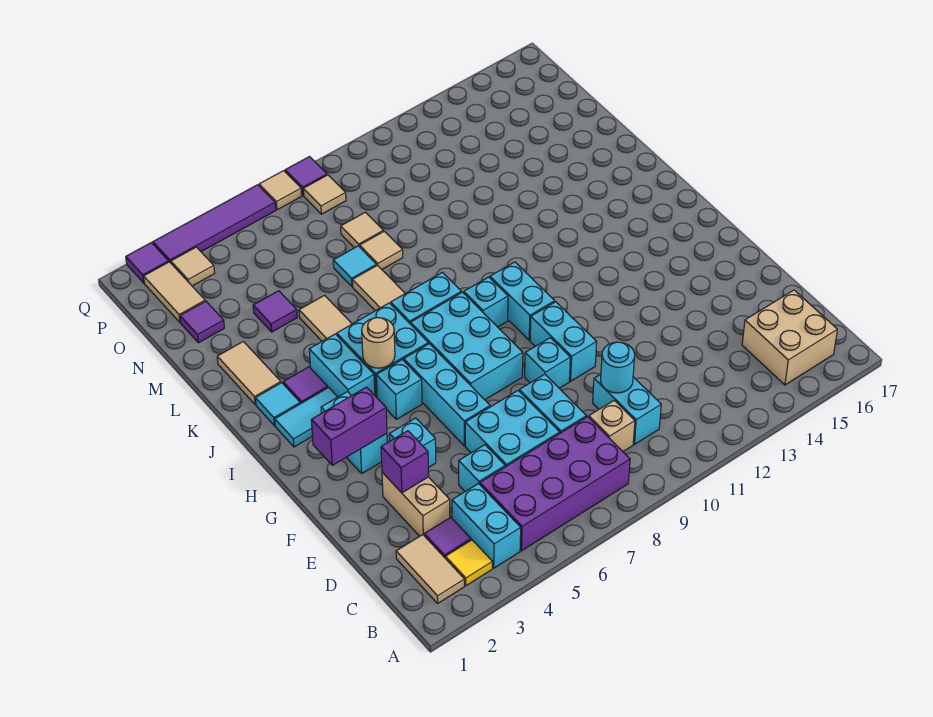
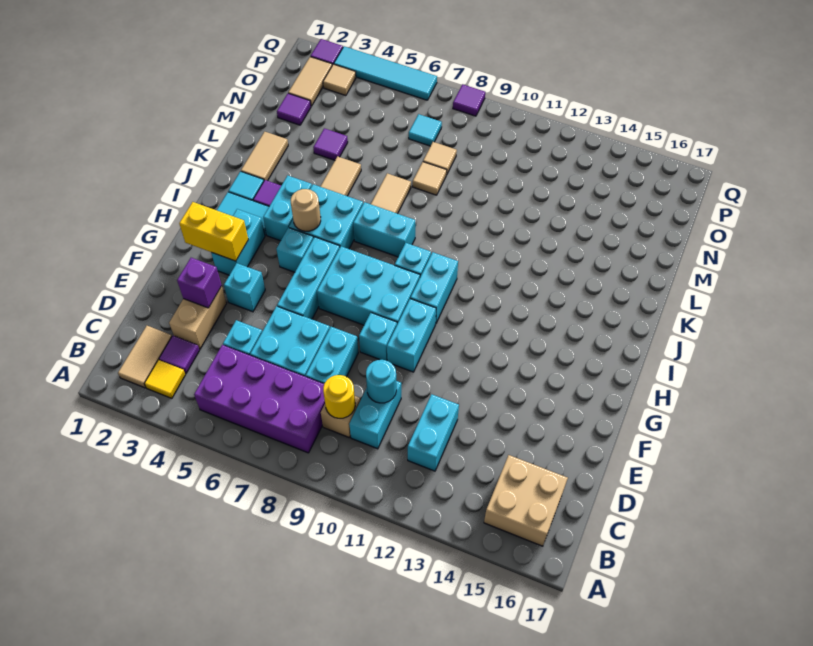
cyan brick B4:C4 level 1 -> cyan brick C12:D12 level 1
none -> yellow round brick C9 level 2
purple brick G2:G3 level 2 -> yellow brick G2:G3 level 2
cyan brick G7:I8 level 1 -> cyan brick G7:H9 level 1
cyan tile M7 level 1 -> cyan tile O7 level 1
tan tile P8 level 1 -> none
purple tile Q3:Q6 level 1 -> cyan tile Q3:Q6 level 1
tan tile Q7 level 1 -> none

